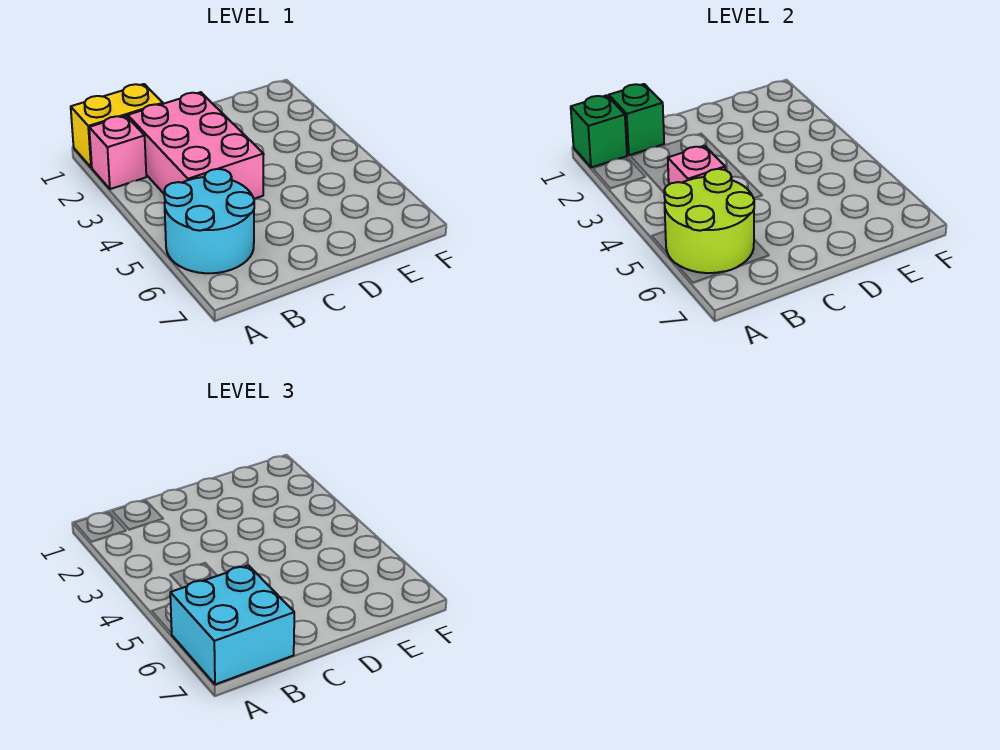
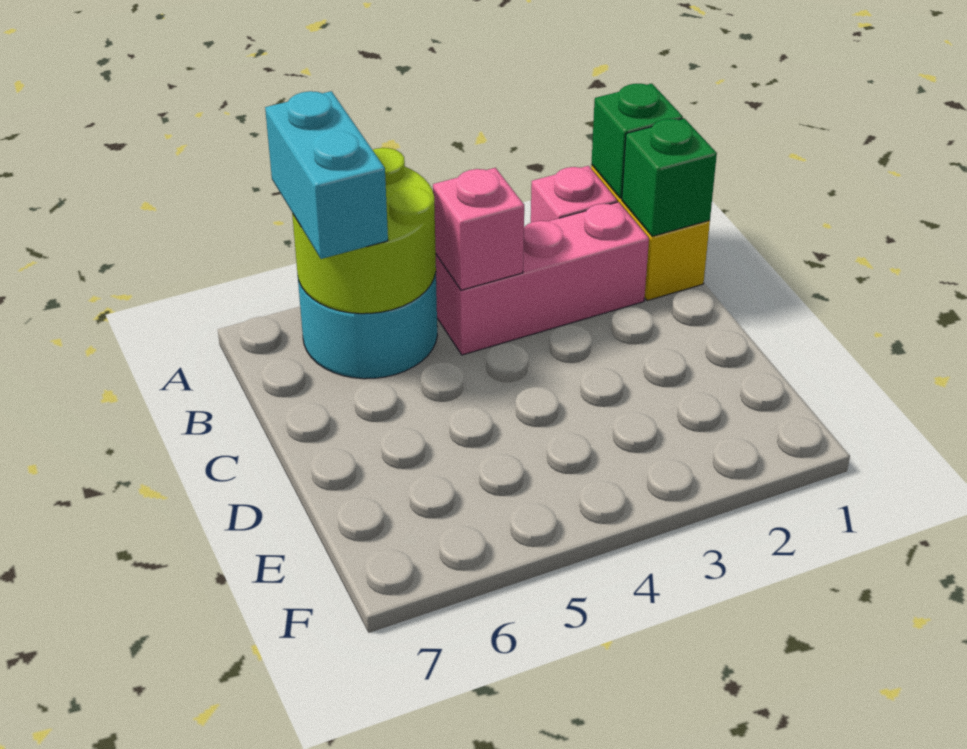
cyan brick A6:B7 level 3 -> cyan brick A6:B6 level 3
pink brick B2:C4 level 1 -> pink brick B2:B4 level 1

